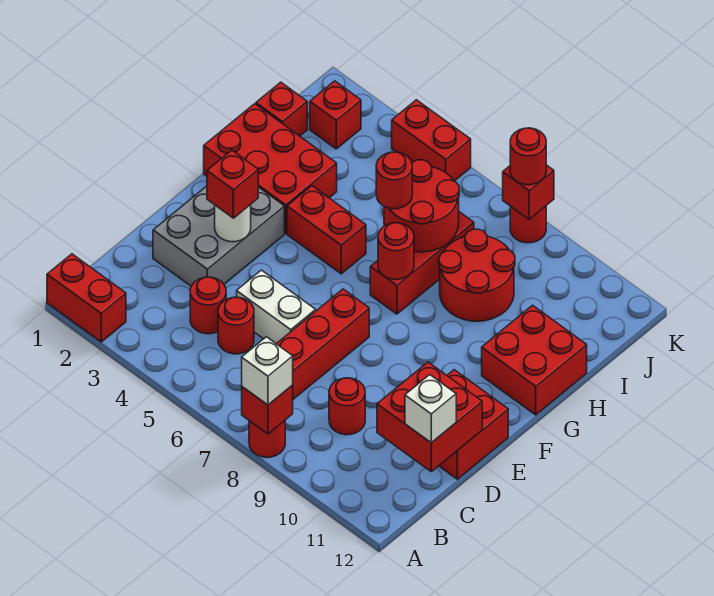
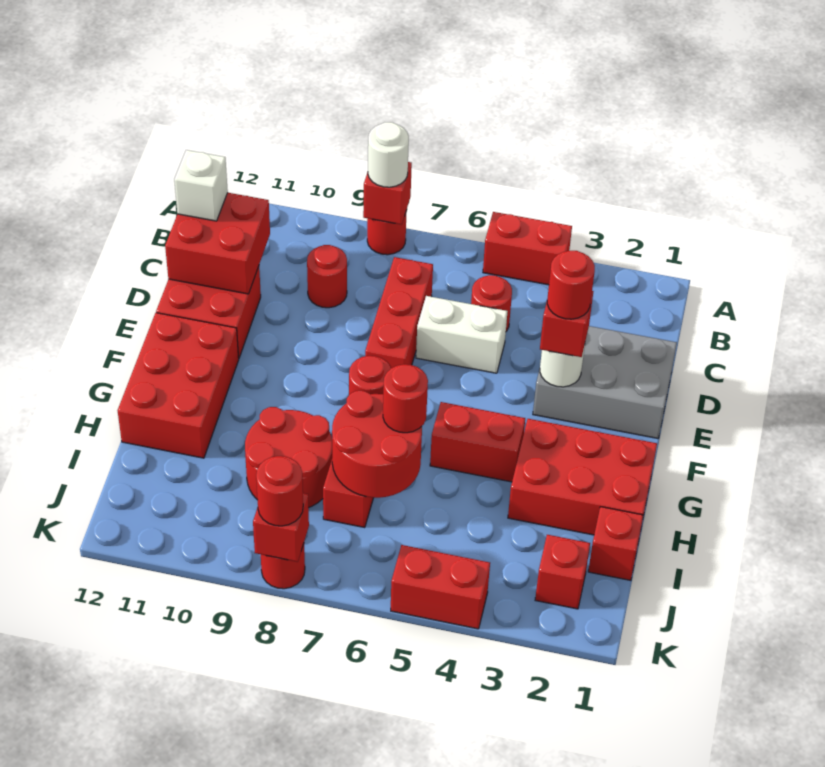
red brick A1:A2 level 1 -> red brick A4:A5 level 1
white brick A8 level 3 -> white round brick A8 level 3
red round brick C4 level 1 -> red round brick E3 level 4
grey brick D2:F3 level 1 -> grey brick D1:E3 level 1
red brick G11:H12 level 1 -> red brick F11:H12 level 1

